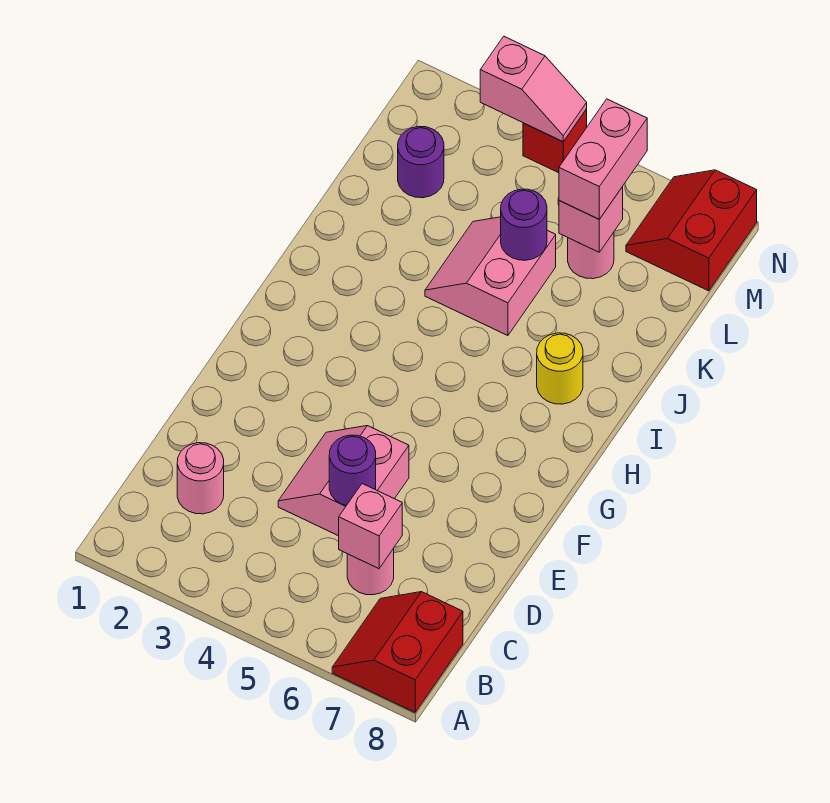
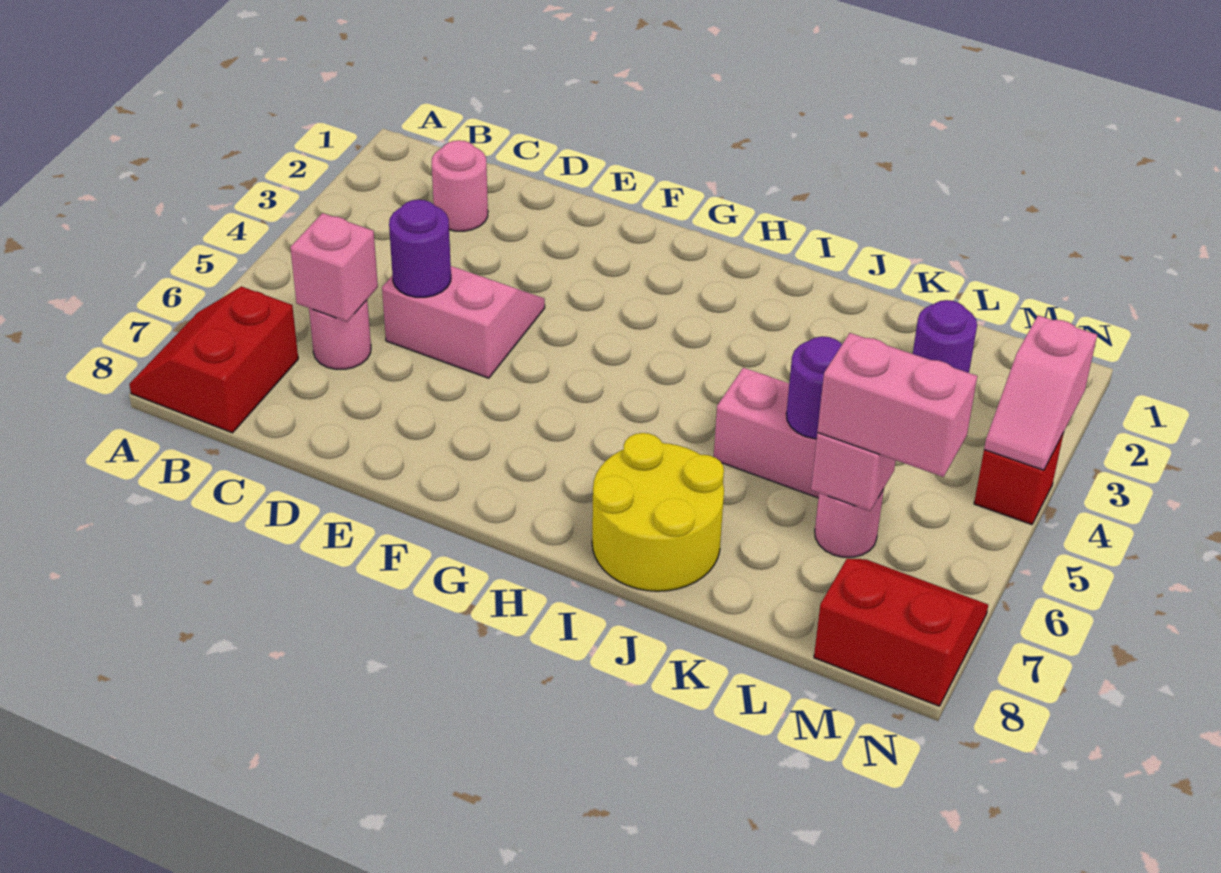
red slope A7:B8 level 1 top 8 -> red slope A7:B8 level 1 top B
yellow round brick I7 level 1 -> yellow round brick I7:J8 level 1

